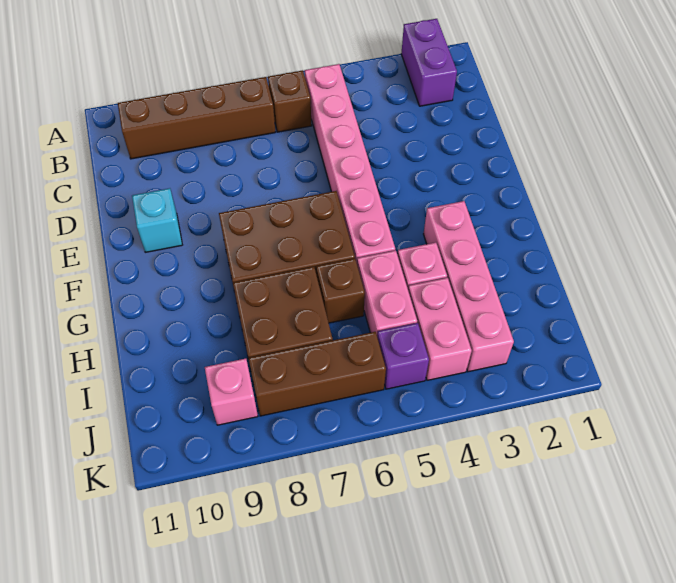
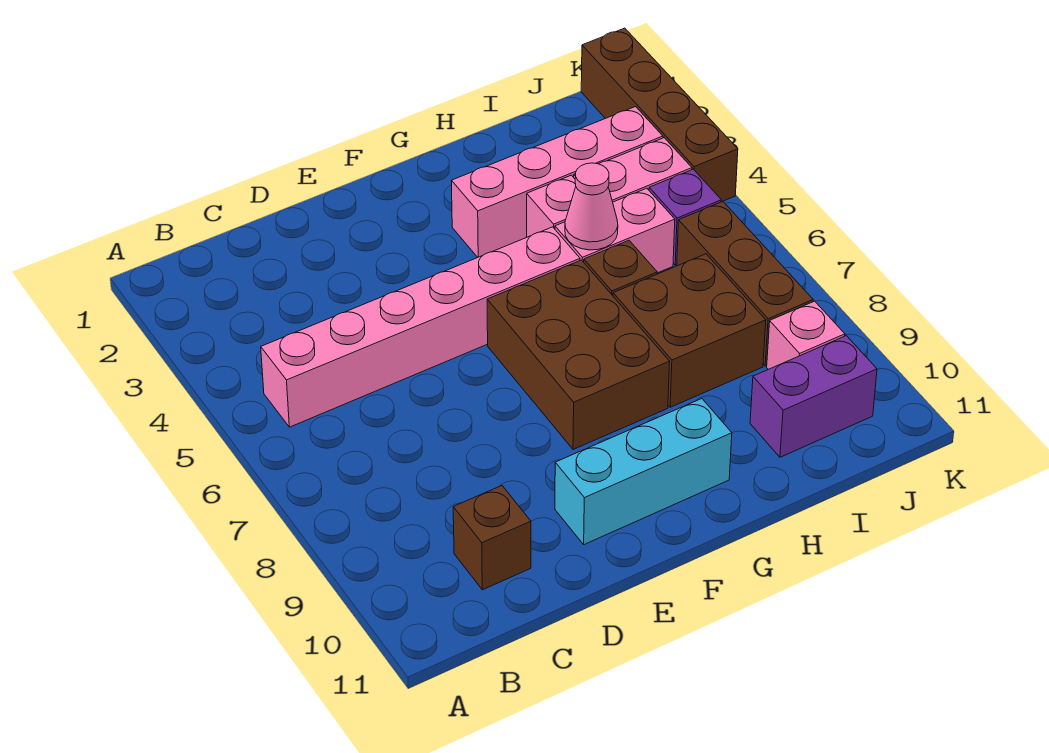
purple brick A2:B2 level 1 -> purple brick I10:J10 level 1
brown brick B6 level 1 -> brown brick C10 level 1
brown brick B7:B10 level 1 -> brown brick K1:K4 level 1
cyan brick E10 level 1 -> cyan brick E10:G10 level 1
none -> pink cone H5 level 2

